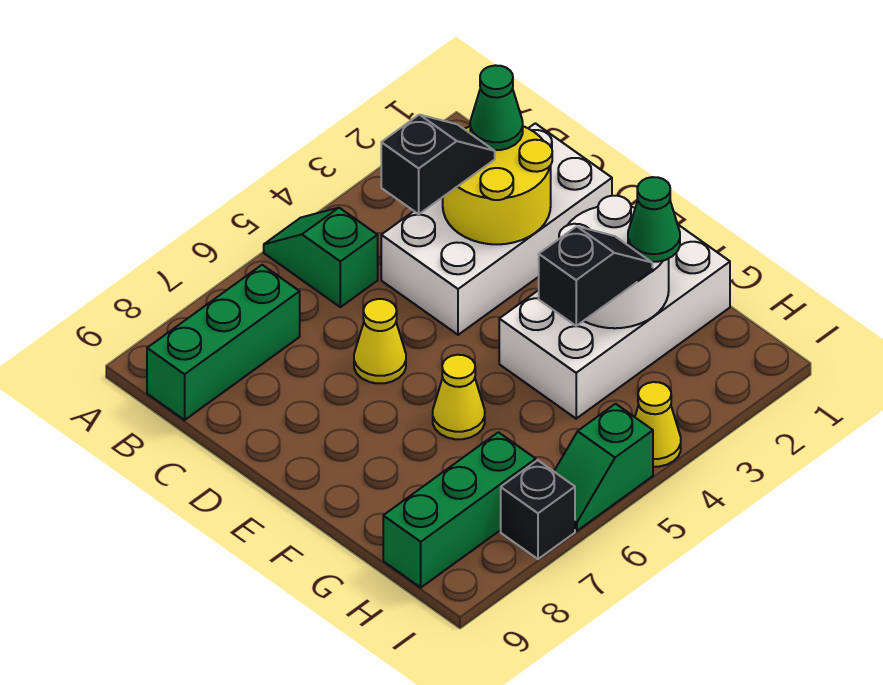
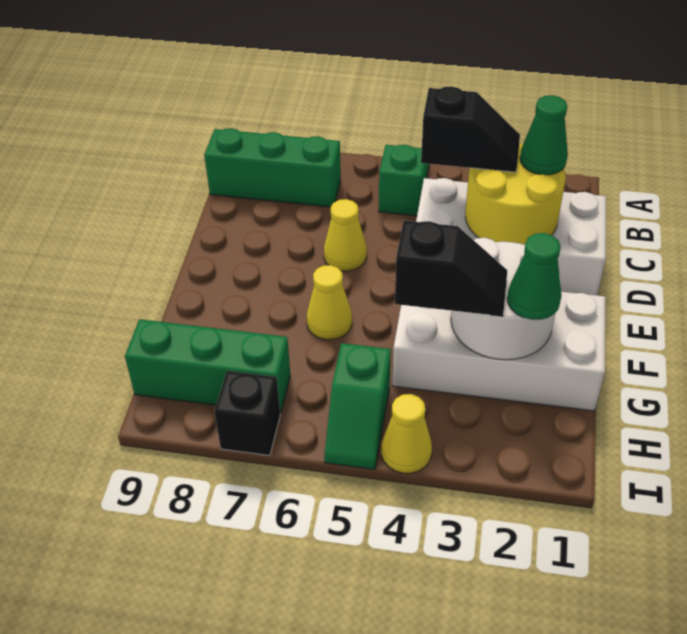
green slope I5:I6 level 1 top 5 -> green slope H5:I5 level 1 top H

